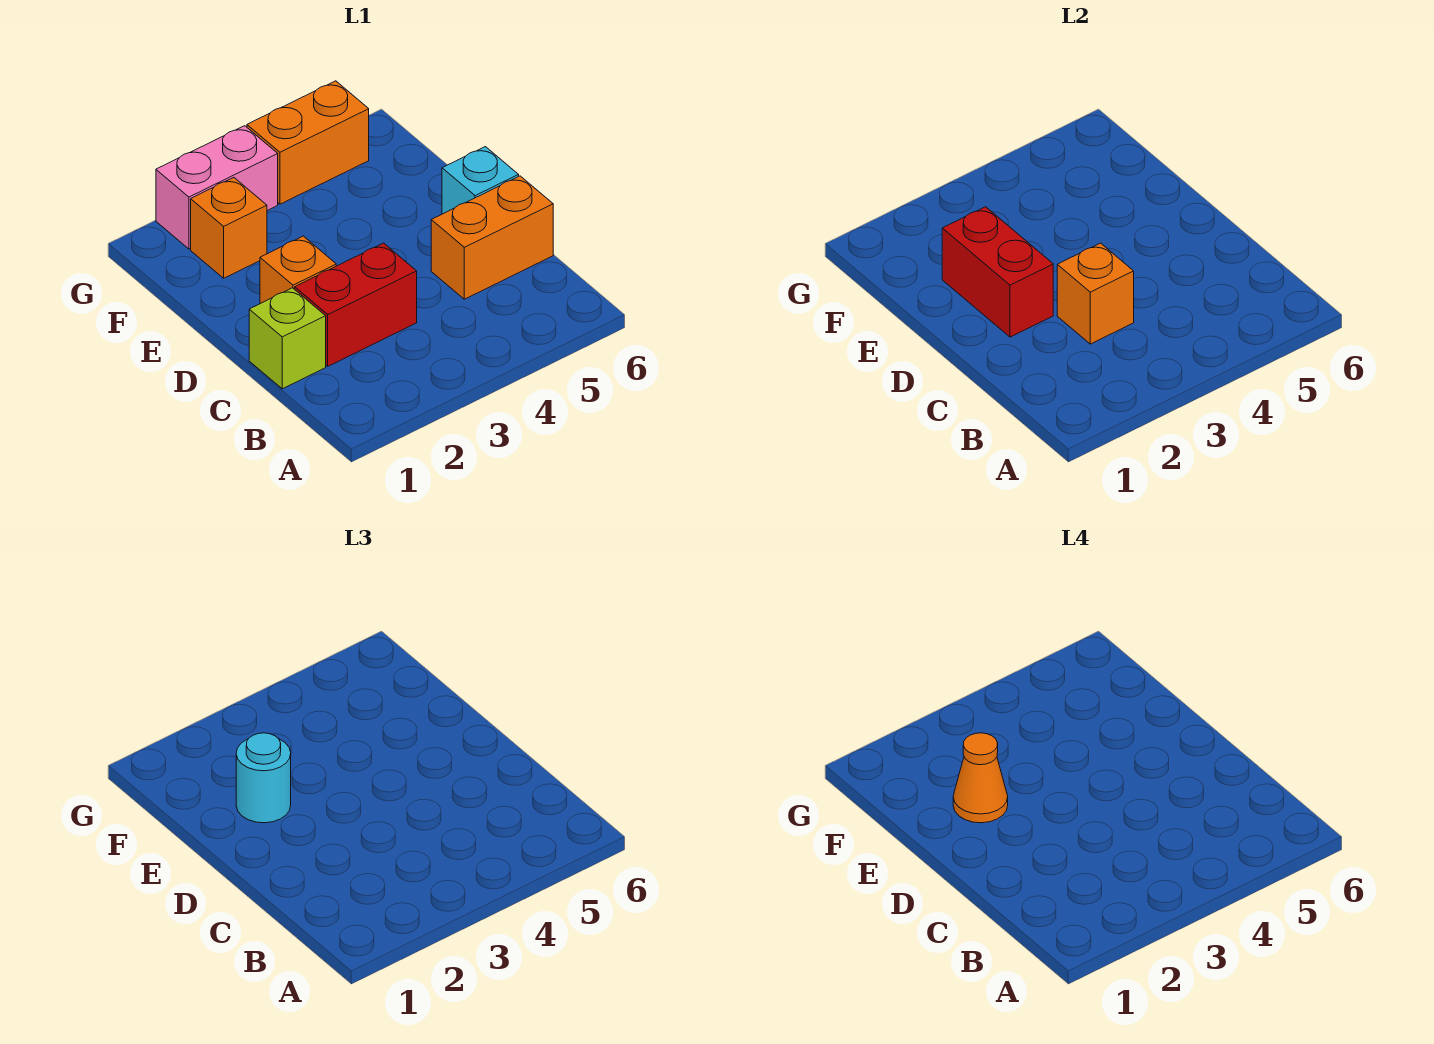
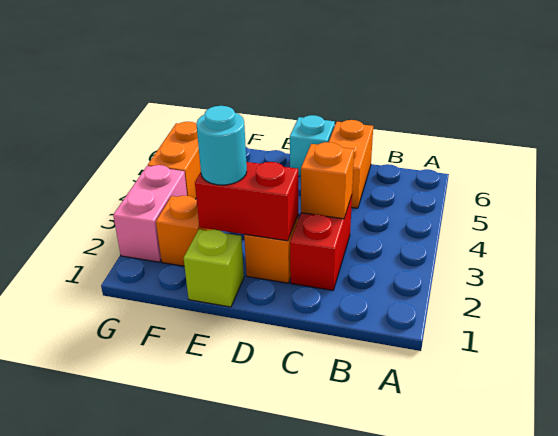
lime brick C1 level 1 -> lime brick E1 level 1
orange cone E2 level 4 -> none

